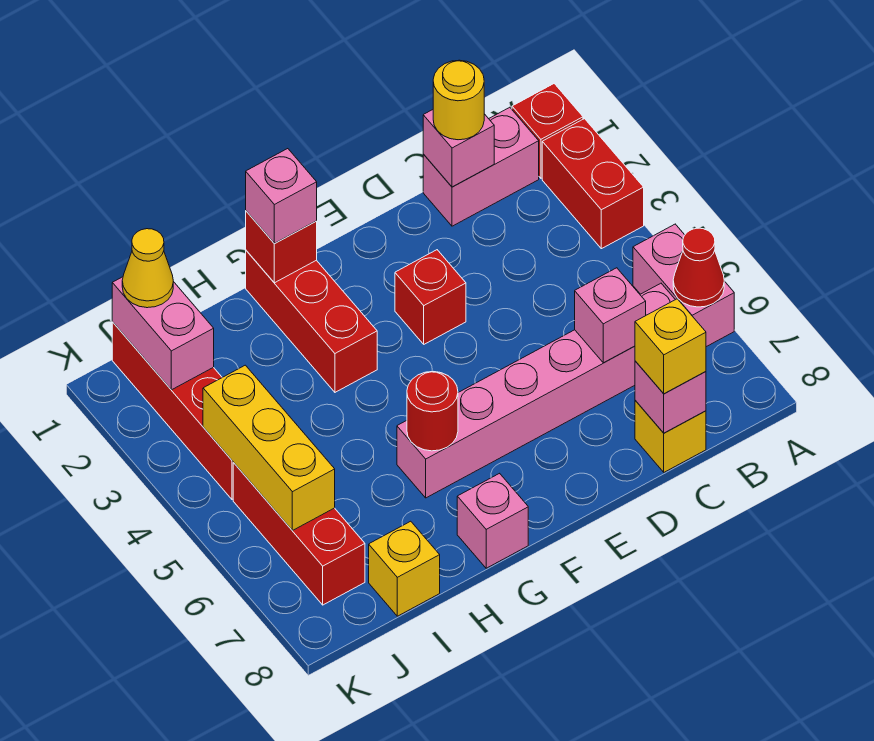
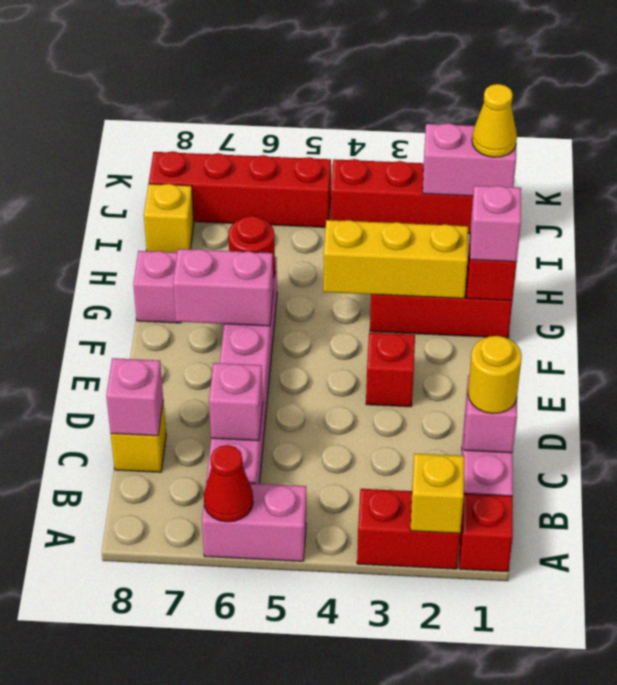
yellow brick C8 level 3 -> yellow brick A2 level 2
none -> pink brick F6:F7 level 2
yellow brick J4:J6 level 2 -> yellow brick G2:G4 level 2
red brick J5:J7 level 1 -> red brick J5:J8 level 1

